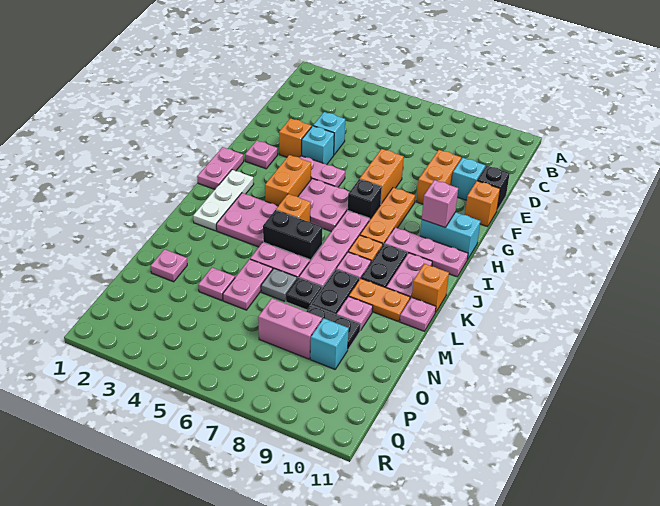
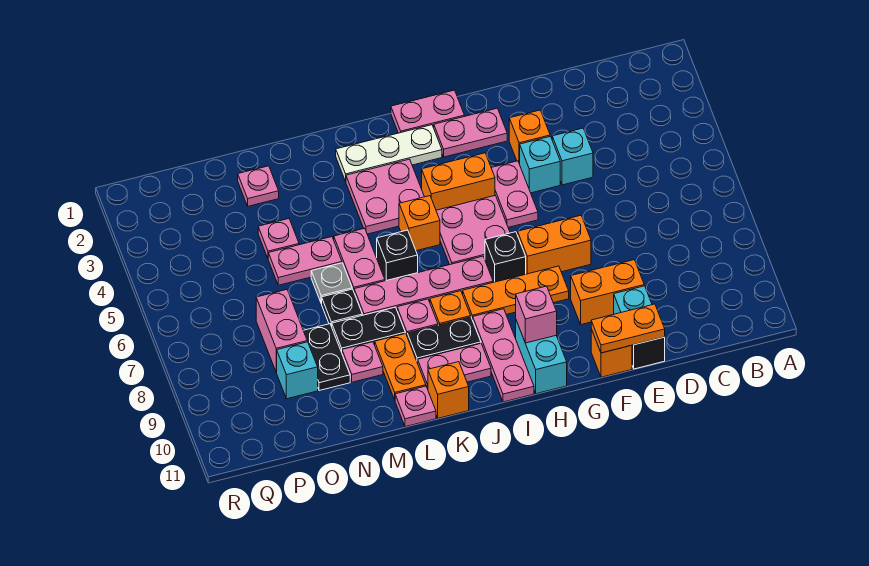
none -> orange plate E11:F11 level 2
pink plate G2 level 1 -> pink plate G2:H2 level 1
black brick K5:K6 level 1 -> black brick K6 level 1

